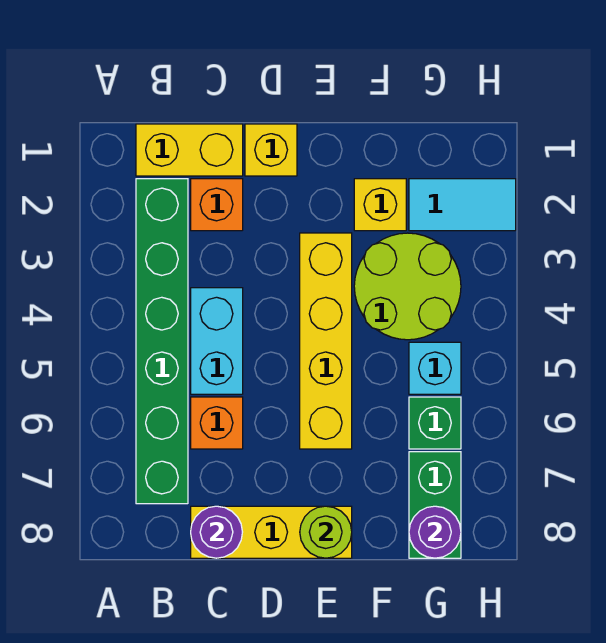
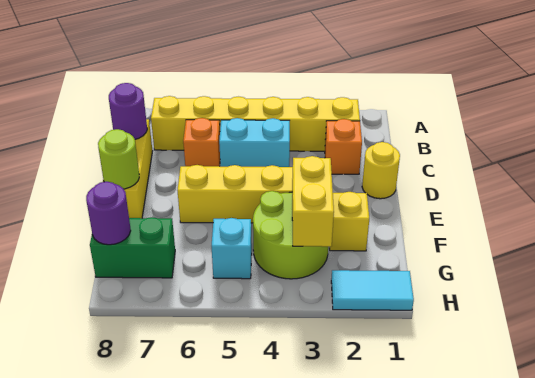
yellow brick B1:C1 level 1 -> yellow brick F3:G3 level 2
green brick B2:B7 level 1 -> yellow brick B2:B7 level 1
yellow brick D1 level 1 -> yellow round brick D1 level 1
cyan tile G2:H2 level 1 -> cyan tile H1:H2 level 1
green brick G6 level 1 -> none

